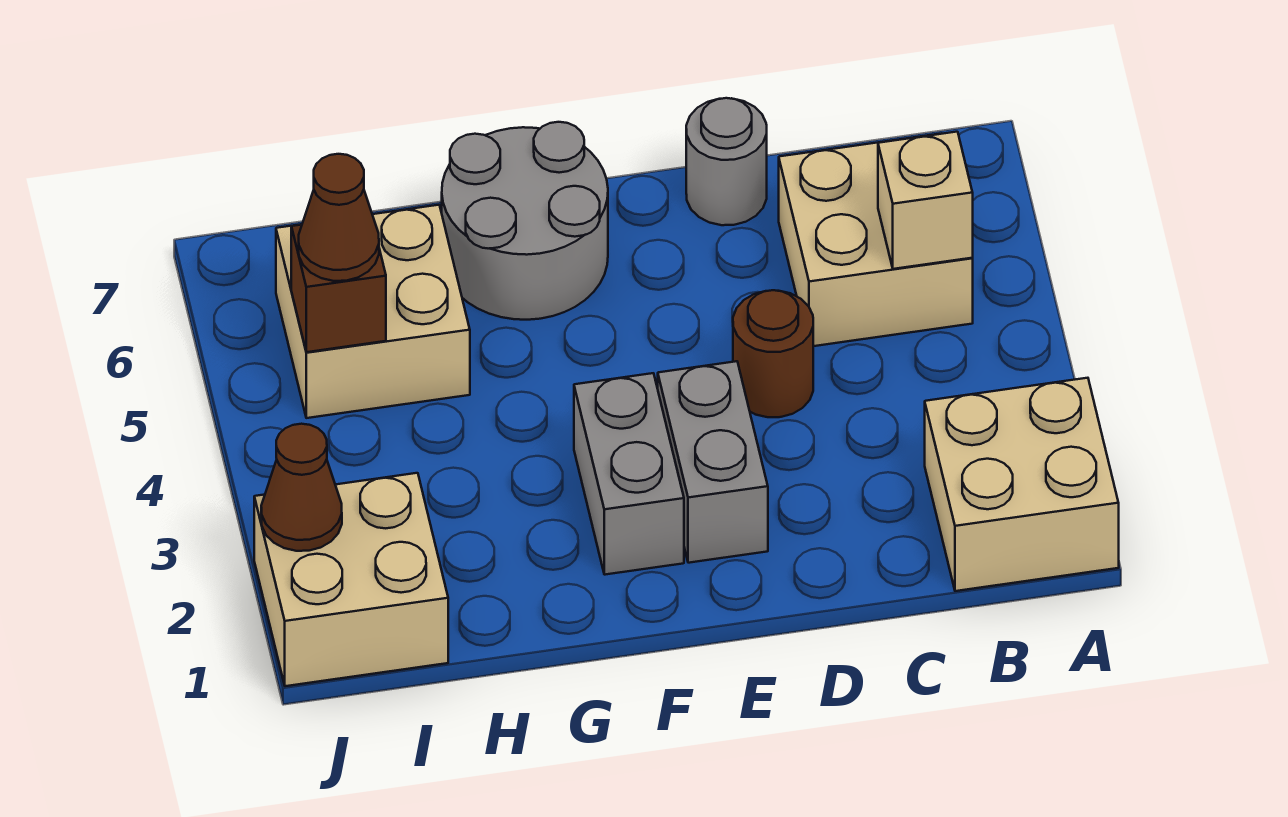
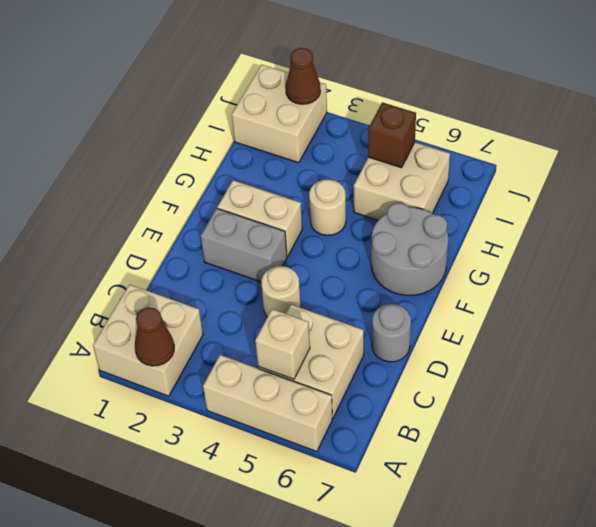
none -> tan brick A4:A6 level 1
brown round brick D4 level 1 -> tan round brick D4 level 1
grey brick F2:F3 level 1 -> tan brick F2:F3 level 1
none -> tan round brick G4 level 1
brown cone I5 level 3 -> brown cone A2 level 2

